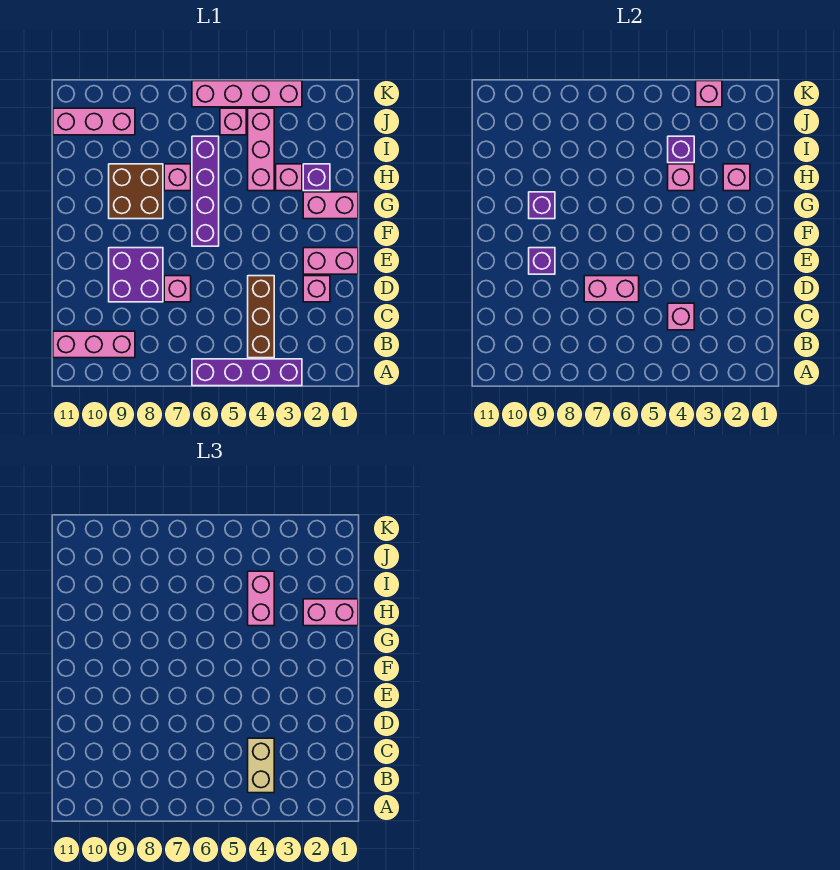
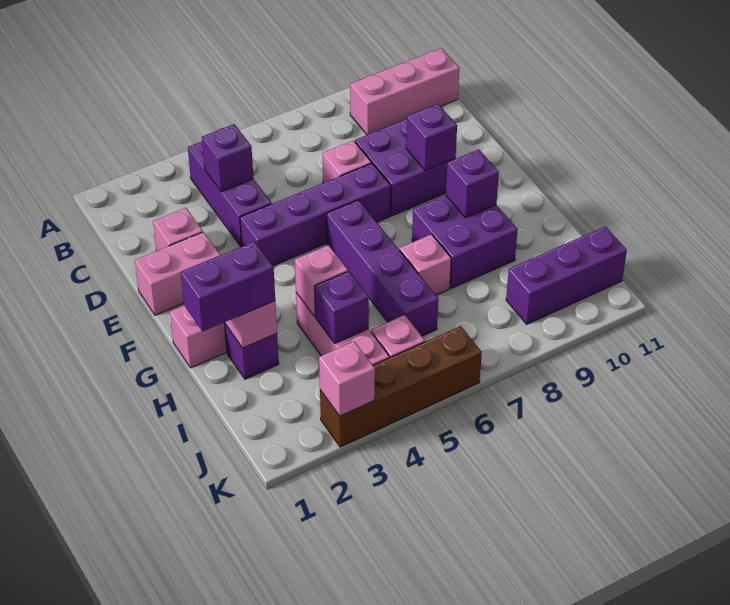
purple brick A3:A6 level 1 -> purple brick E4:E7 level 1
brown brick B4:D4 level 1 -> purple brick B4:D4 level 1
tan brick B4:C4 level 3 -> none
pink brick C4 level 2 -> purple brick C4 level 2
pink brick D6:D7 level 2 -> none
brown brick G8:H9 level 1 -> purple brick G8:H9 level 1
pink brick H1:H2 level 3 -> purple brick H1:H2 level 3
pink brick H3 level 1 -> none
pink brick H4:I4 level 3 -> none
pink brick J9:J11 level 1 -> purple brick J9:J11 level 1
pink brick K3:K6 level 1 -> brown brick K3:K6 level 1

